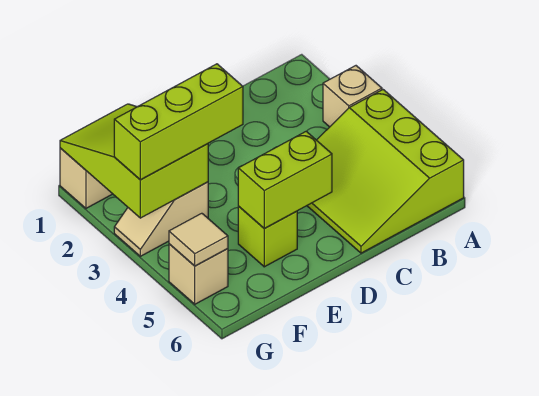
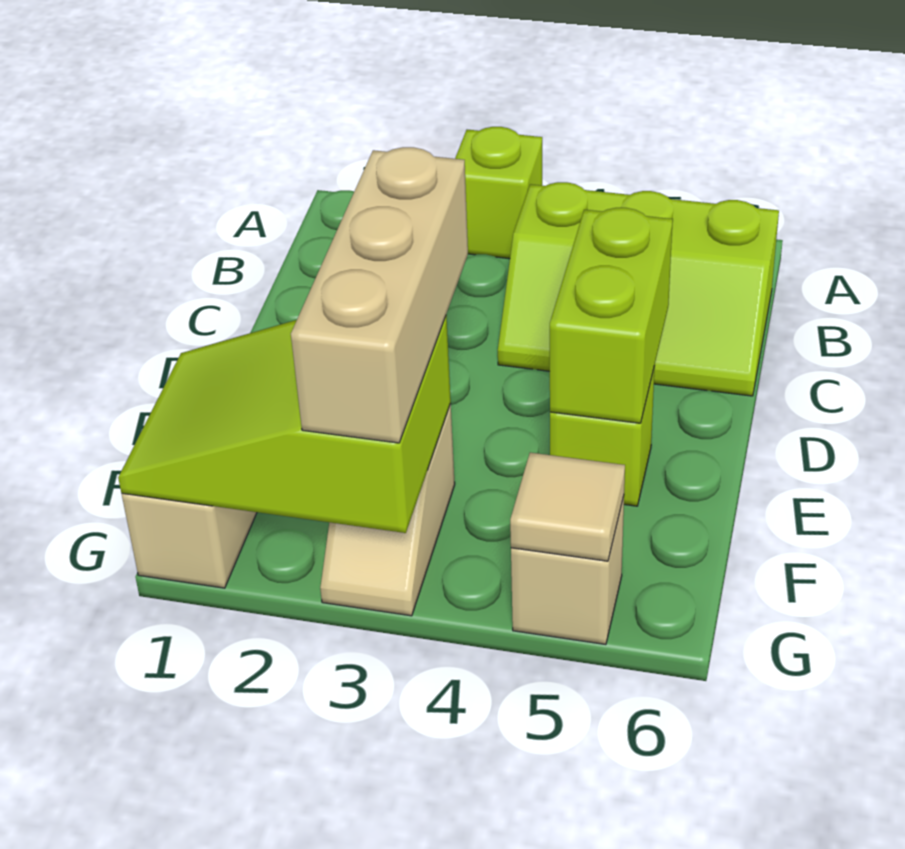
tan brick A3 level 1 -> lime brick A3 level 1
lime slope A4:C6 level 1 top A -> lime slope B4:C6 level 1 top B
lime brick E3:G3 level 3 -> tan brick E3:G3 level 3

